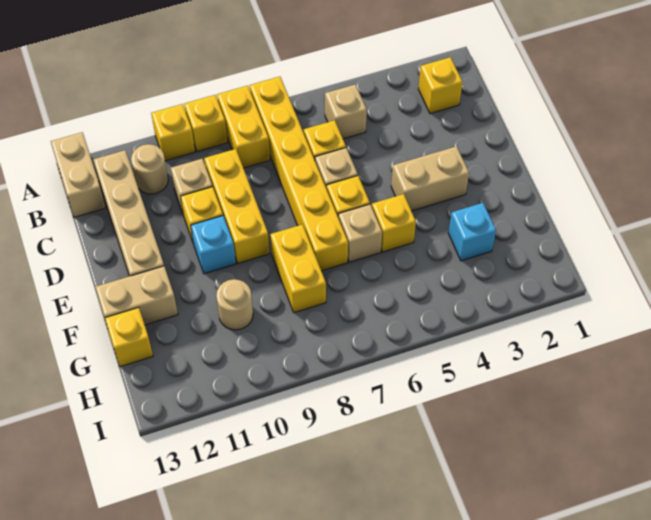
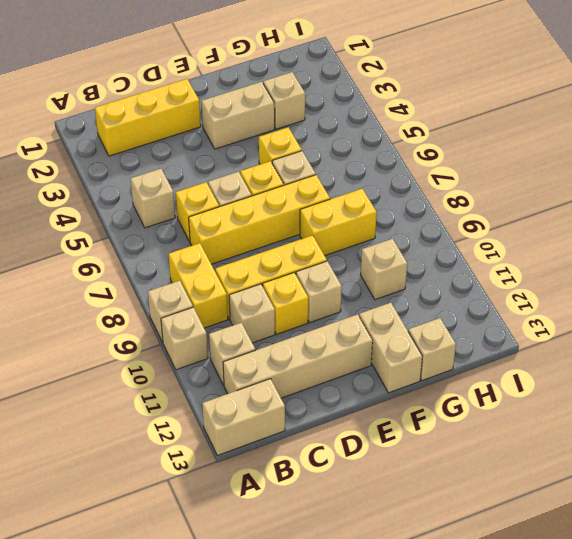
yellow brick A7:F7 level 1 -> yellow brick C7:F7 level 1
yellow brick A8:B8 level 1 -> yellow brick B8:B9 level 1
yellow brick A9 level 1 -> tan brick A9 level 1
yellow brick A10 level 1 -> tan brick A10 level 1
yellow brick B2 level 1 -> yellow brick B2:D2 level 1
tan round brick B11 level 1 -> tan brick B11 level 1
tan brick E3:E4 level 1 -> tan brick E3:F3 level 1
cyan brick E10 level 1 -> tan brick E10 level 1
cyan brick G3 level 1 -> tan brick G3 level 1
tan round brick G10 level 1 -> tan brick G10 level 1
yellow brick G13 level 1 -> tan brick G13 level 1

